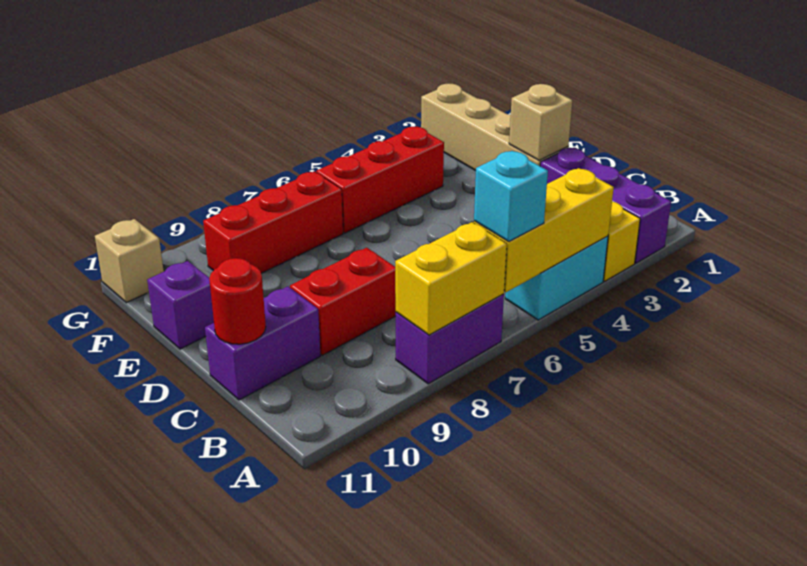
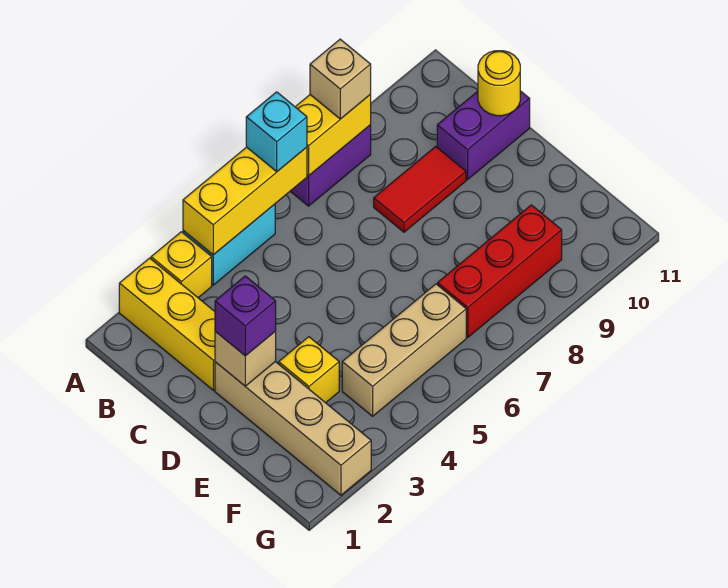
purple brick A2:C2 level 1 -> yellow brick A2:C2 level 1
red brick C8:C9 level 1 -> red tile C8:C9 level 1
red round brick C11 level 2 -> yellow round brick C11 level 2
none -> yellow brick E3 level 1
purple brick E11 level 1 -> purple brick D2 level 3
red brick F4:F6 level 1 -> tan brick F4:F6 level 1
tan brick G11 level 1 -> tan brick A8 level 3

